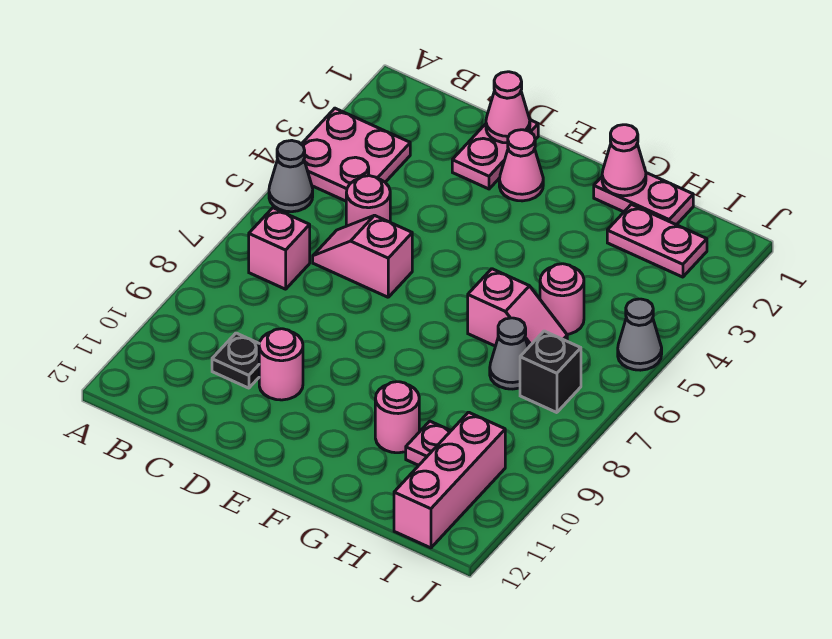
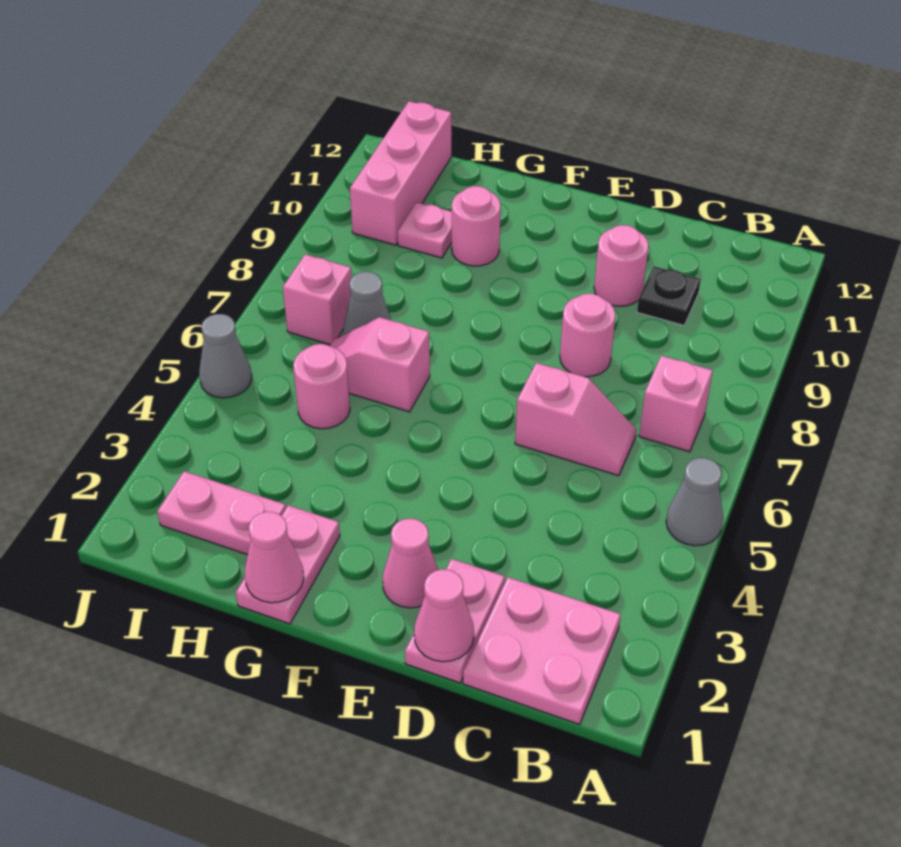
pink plate A3:B4 level 1 -> pink plate B1:C2 level 1
pink round brick C5 level 1 -> pink round brick D8 level 1
pink plate G1:H1 level 1 -> pink plate G1:G2 level 1
black brick I7 level 1 -> pink brick I7 level 1

